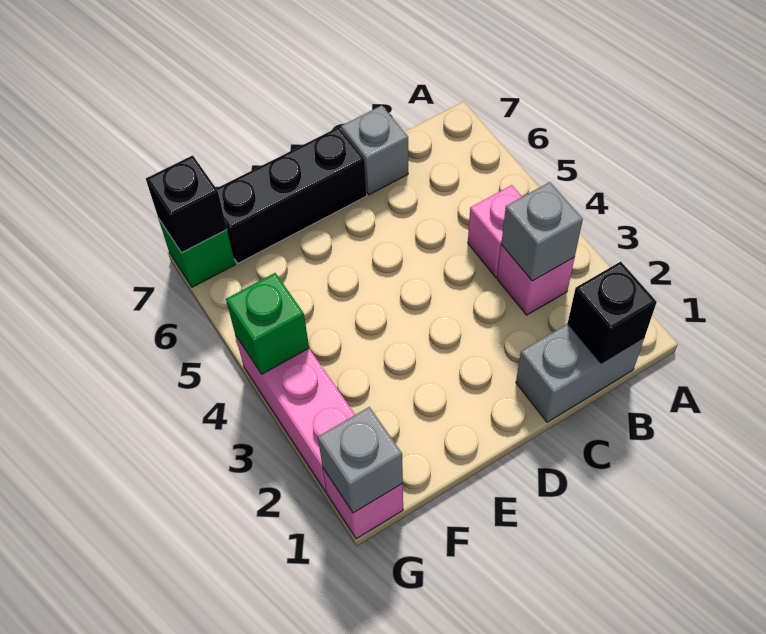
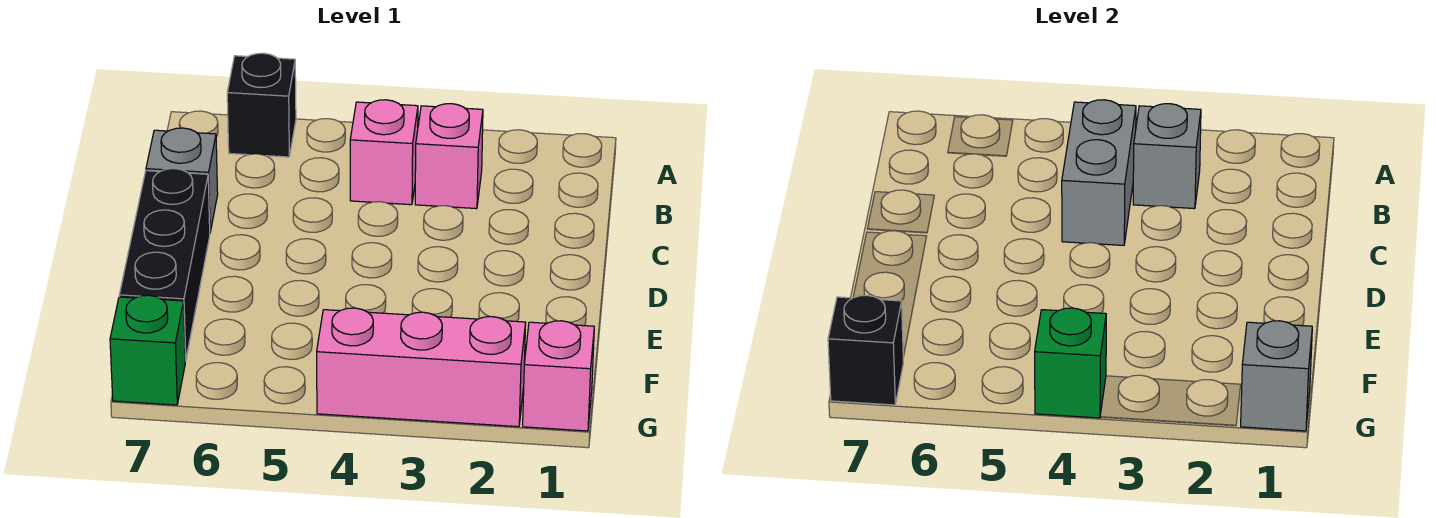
grey brick B1:C1 level 1 -> grey brick B4:C4 level 2
black brick B1 level 2 -> black brick A6 level 1

